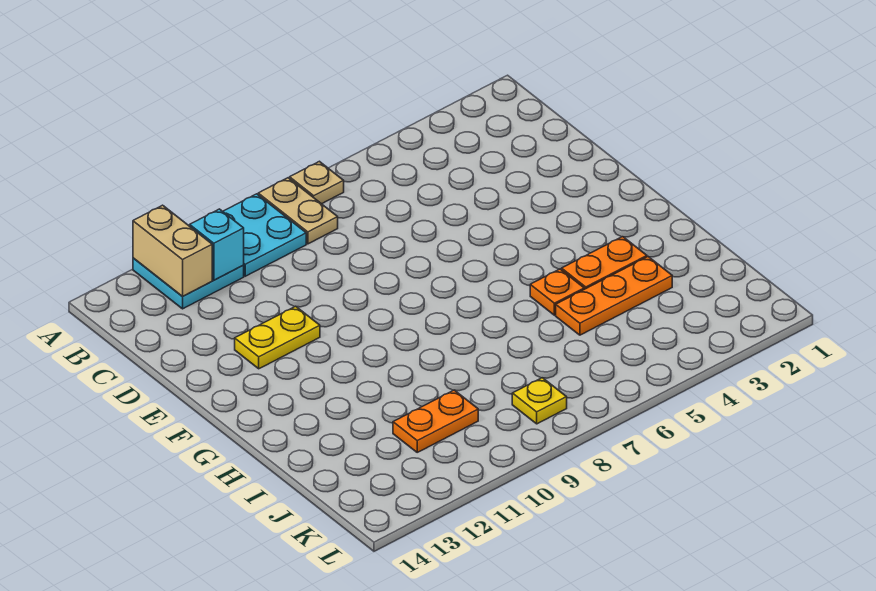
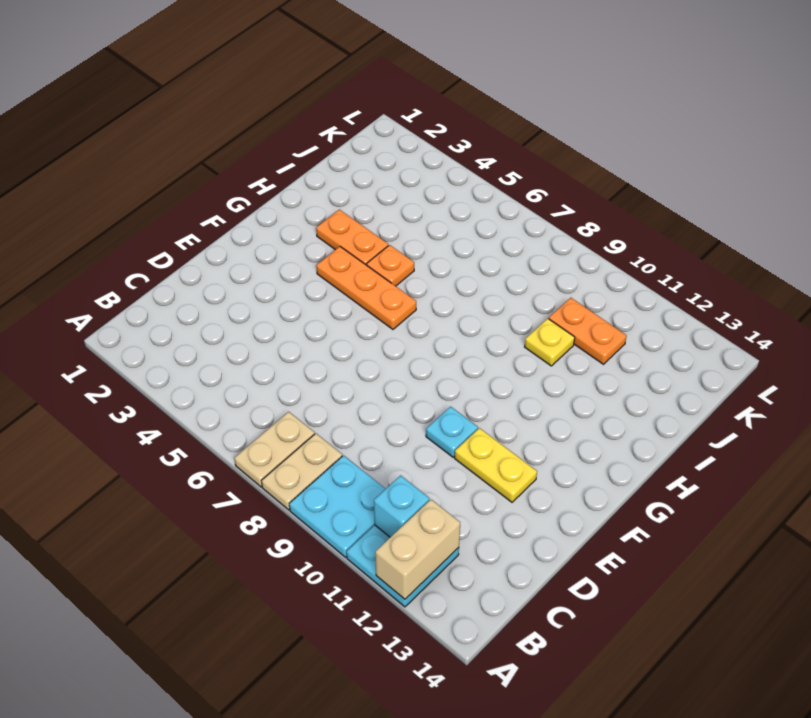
tan plate A7 level 1 -> tan plate A7:B7 level 1
none -> cyan plate E10 level 1
orange plate I3:I5 level 1 -> orange plate G4:G6 level 1
yellow plate K8 level 1 -> yellow plate I10 level 1

